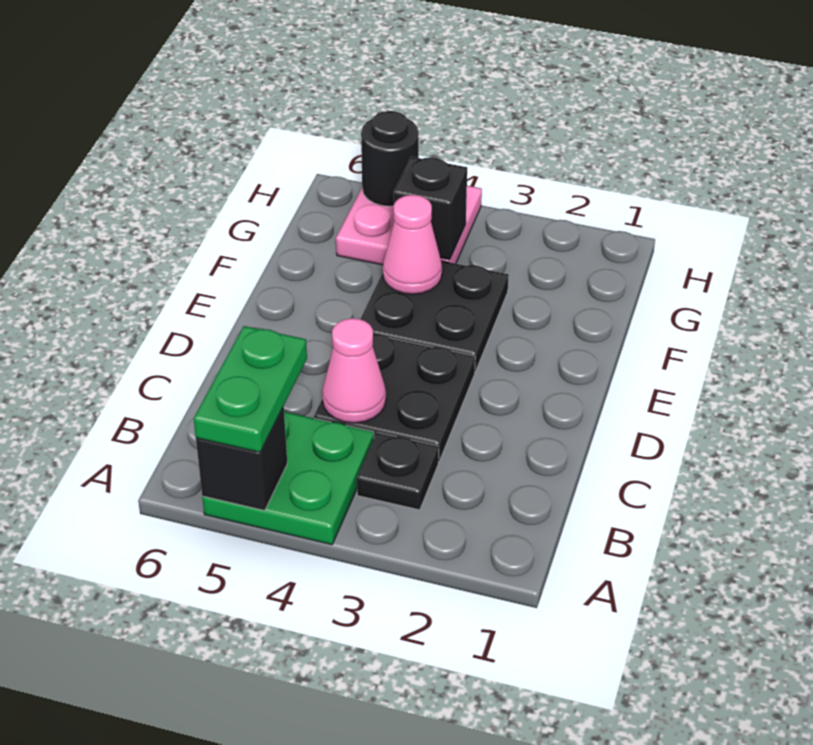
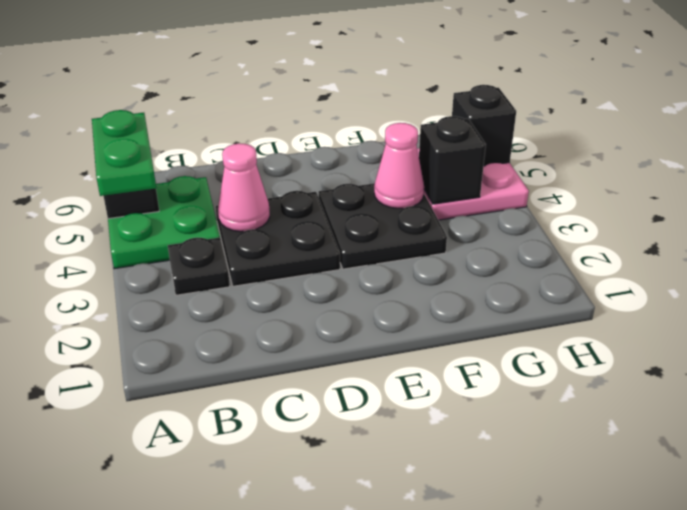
green plate A5:B5 level 3 -> green plate A4:A5 level 3
black round brick H5 level 2 -> black brick H5 level 2

